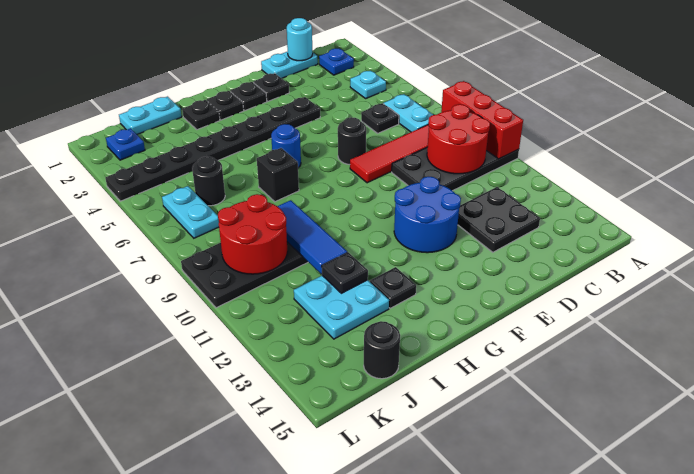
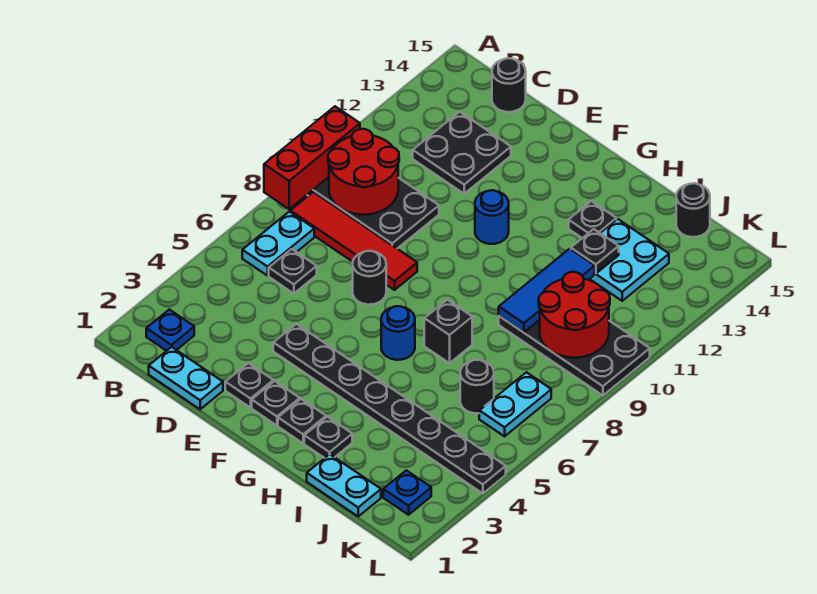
cyan plate B4 level 1 -> none
cyan round brick C1 level 2 -> none
none -> black round brick C15 level 1
blue round brick E11:F12 level 1 -> blue round brick F11 level 1

